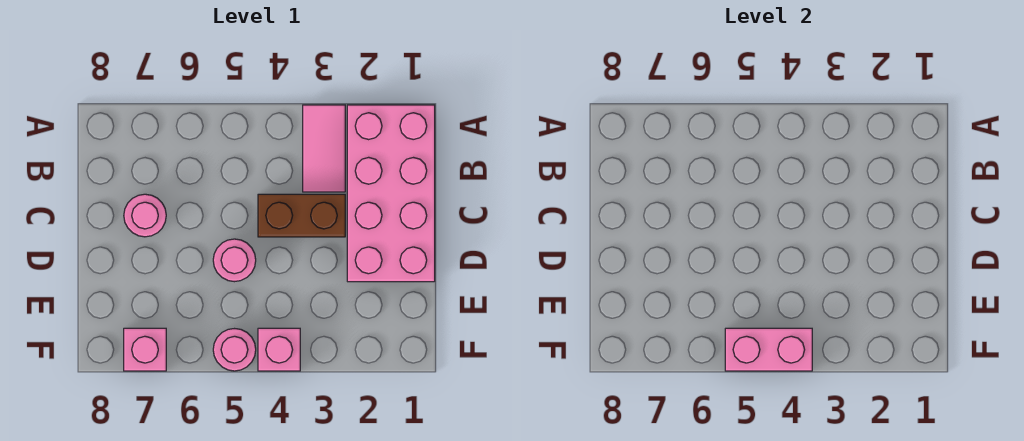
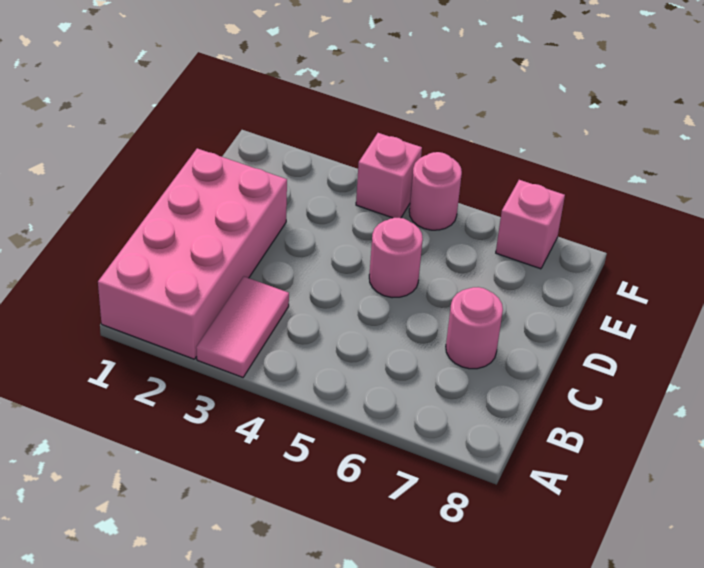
brown brick C3:C4 level 1 -> none
pink brick F4:F5 level 2 -> none

